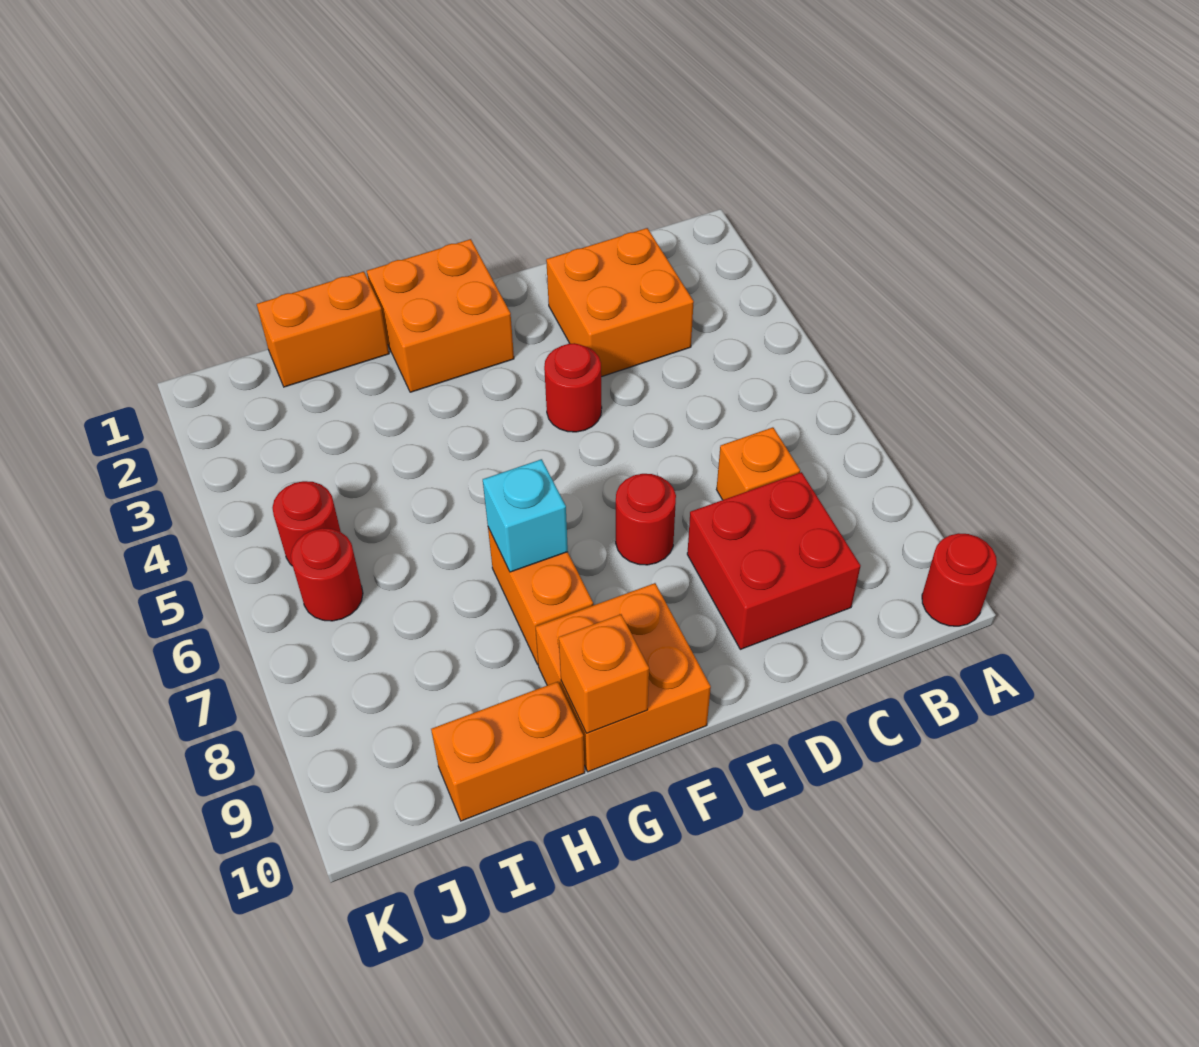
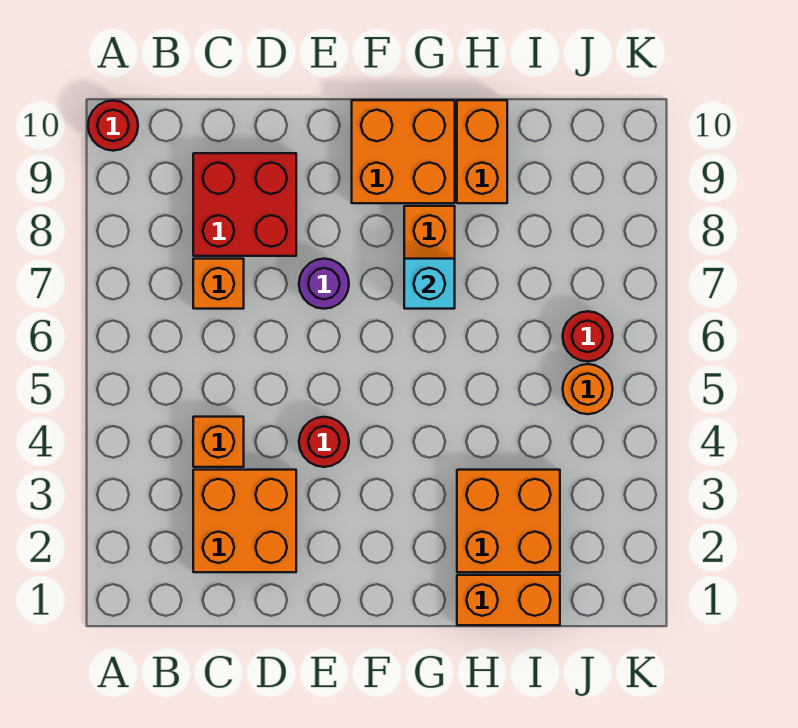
red round brick E7 level 1 -> purple round brick E7 level 1
orange brick F1:G2 level 1 -> orange brick H2:I3 level 1
orange brick G10 level 2 -> orange brick C4 level 1
orange brick H10:I10 level 1 -> orange brick H9:H10 level 1
red round brick J5 level 1 -> orange round brick J5 level 1

